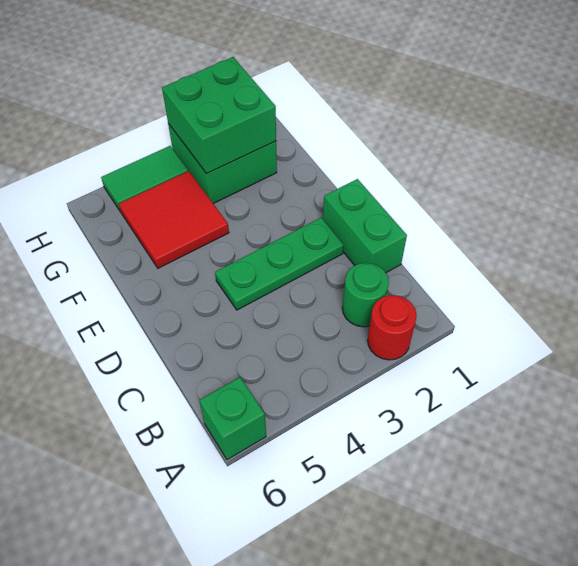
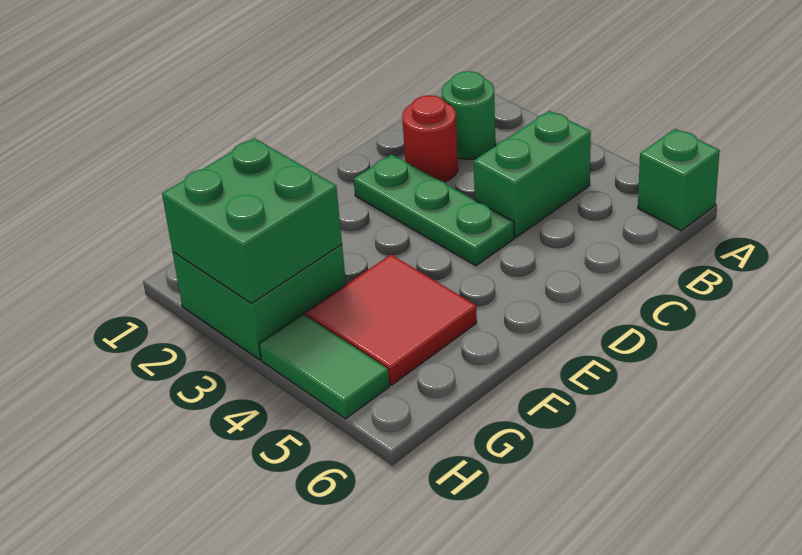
red round brick A2 level 1 -> red round brick C2 level 1
green brick C1:D1 level 1 -> green brick B4:C4 level 1

